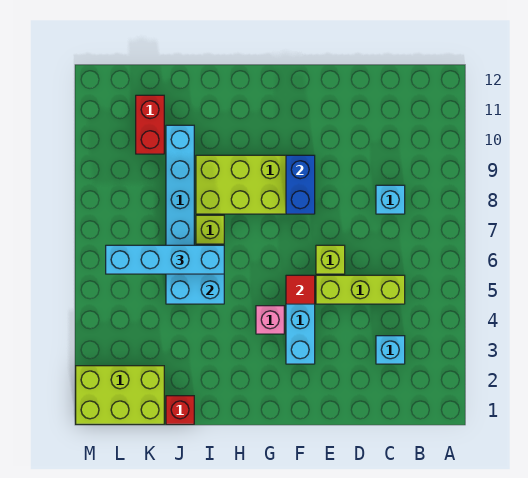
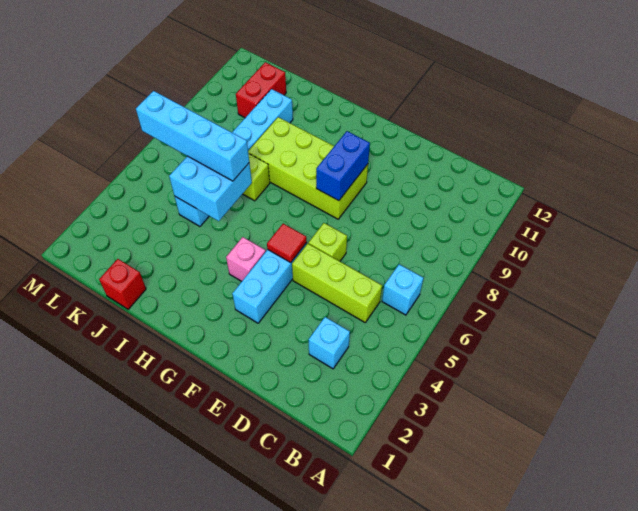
cyan brick C8 level 1 -> cyan brick B6 level 1
lime brick K1:M2 level 1 -> none

